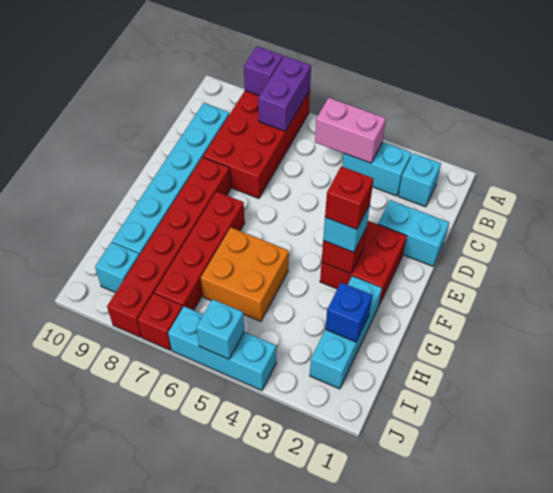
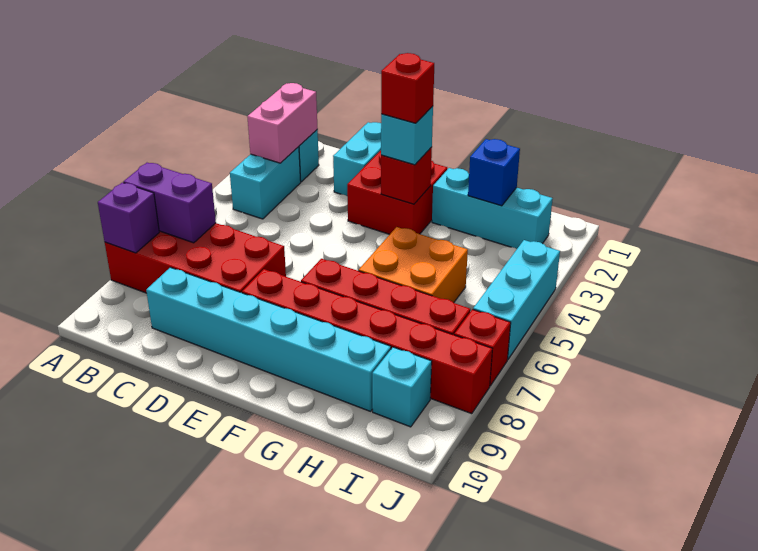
pink brick B4:B5 level 2 -> pink brick B2:B3 level 2
cyan brick J5 level 2 -> none

